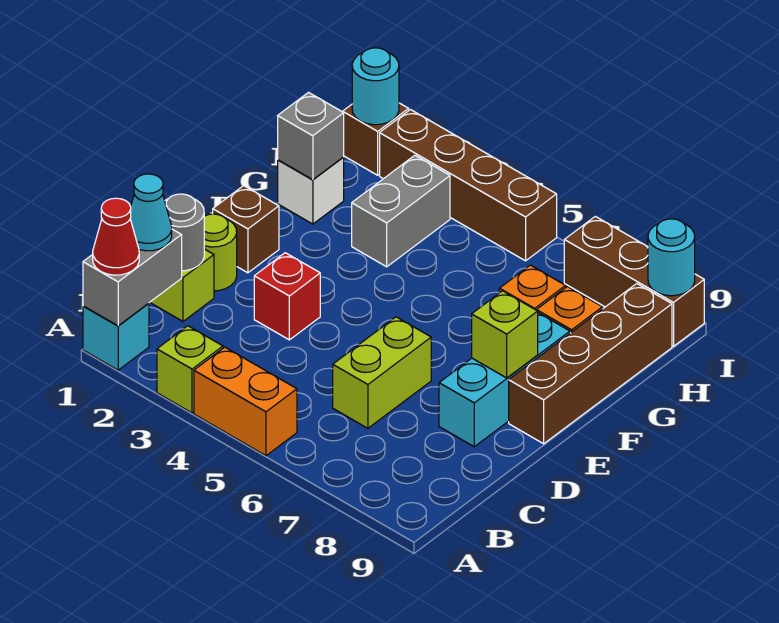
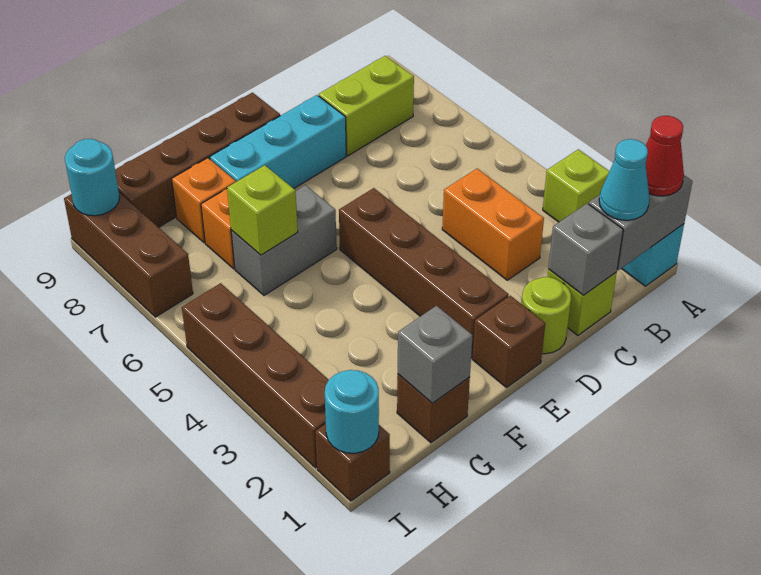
orange brick A4:A5 level 1 -> orange brick C3:C4 level 1
grey round brick C1 level 2 -> grey brick C1 level 2
lime brick C6:D6 level 1 -> lime brick B8:C8 level 1
red brick D3 level 1 -> none
none -> brown brick E2:E5 level 1
lime brick E8 level 2 -> lime brick G6 level 2
white brick G1 level 1 -> brown brick G1 level 1
grey brick G3:H3 level 1 -> grey brick F6:G6 level 1

